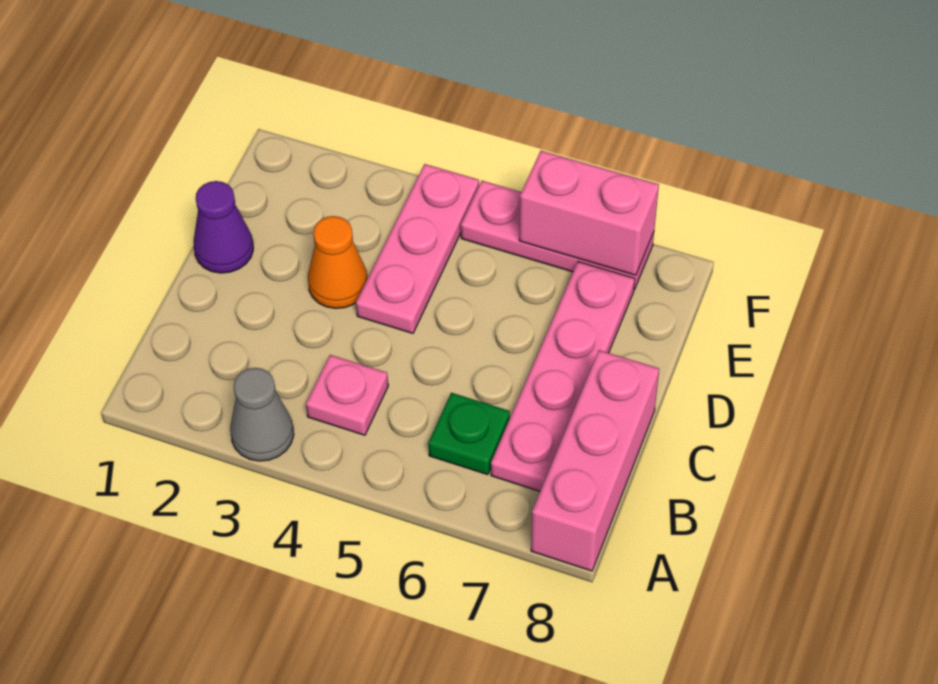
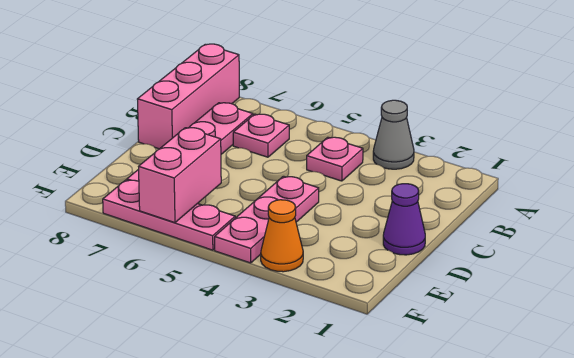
green plate B6 level 1 -> pink plate B6 level 1
orange cone D3 level 1 -> orange cone F3 level 1
pink brick F6:F7 level 2 -> pink brick E6:F6 level 2

